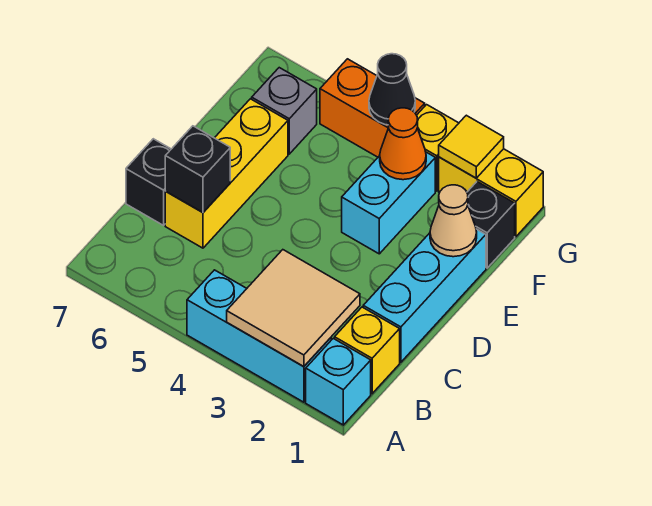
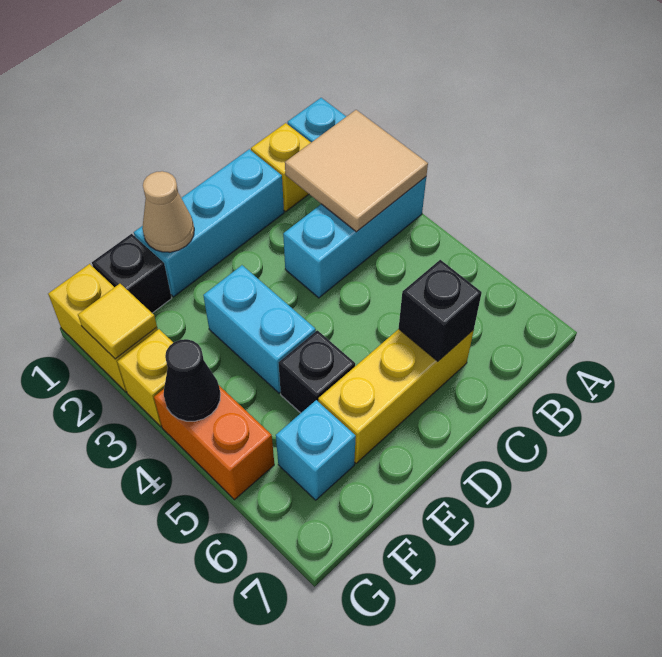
cyan brick A2:A4 level 1 -> cyan brick A3:C3 level 1
black brick C7 level 1 -> black brick E5 level 1
cyan brick E3:F3 level 1 -> cyan brick E3:E4 level 1
orange cone F3 level 2 -> none
grey brick F6 level 1 -> cyan brick F6 level 1

